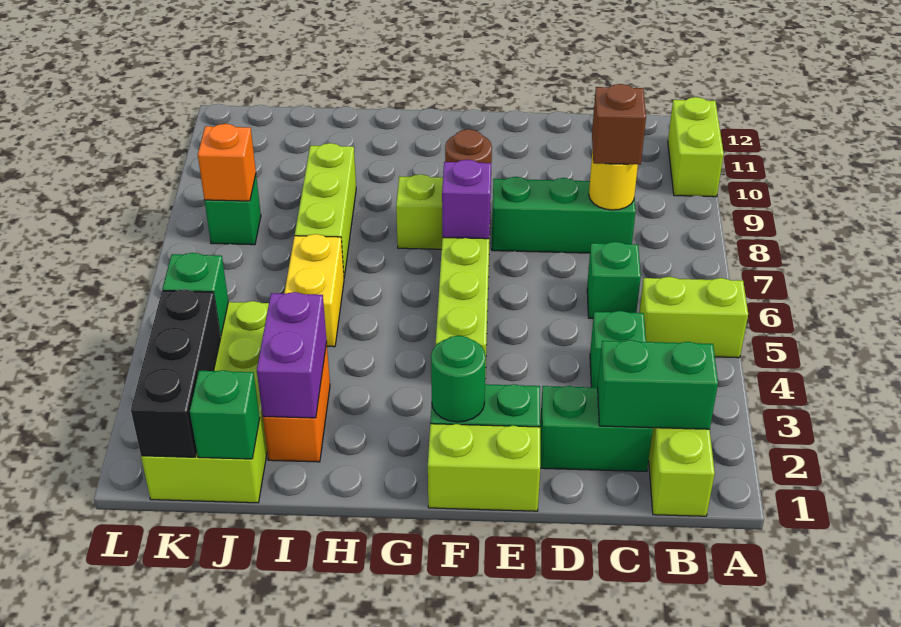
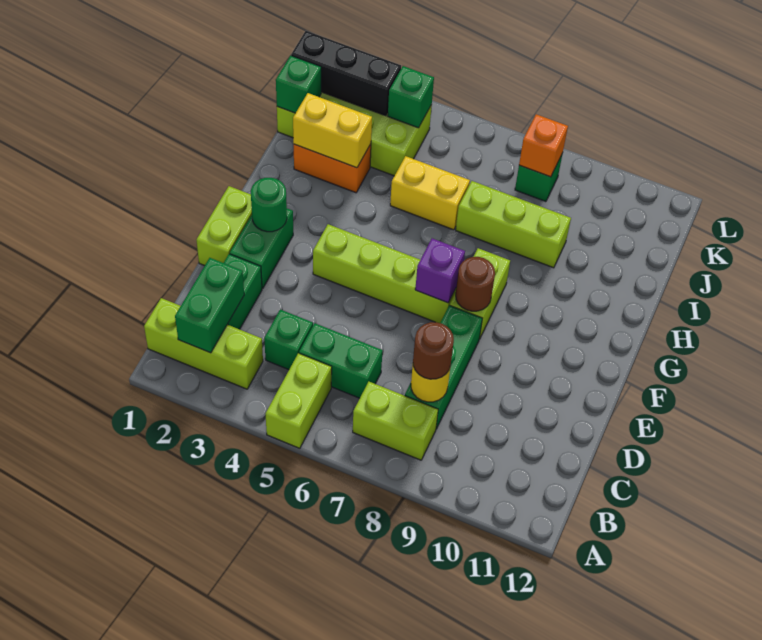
lime brick A10:A11 level 1 -> lime brick B7:B8 level 1
green brick C6 level 1 -> green brick C5:C6 level 1
brown brick C8 level 3 -> brown round brick C8 level 3
purple brick I2:I3 level 2 -> yellow brick I2:I3 level 2

